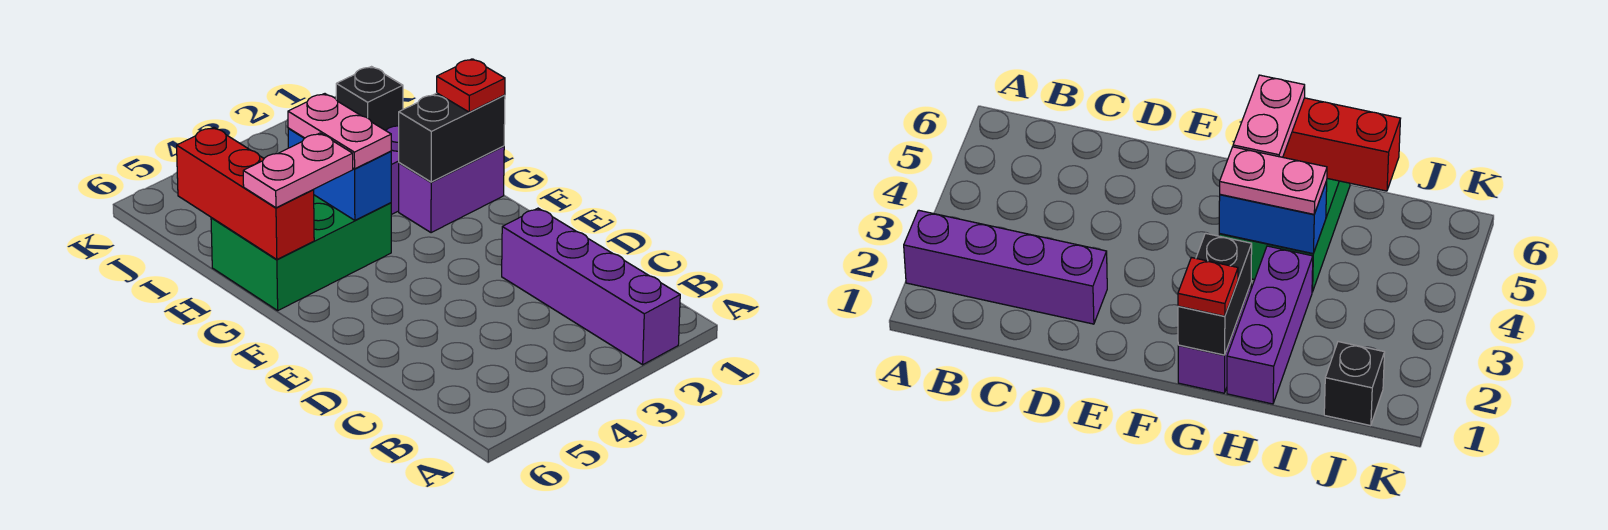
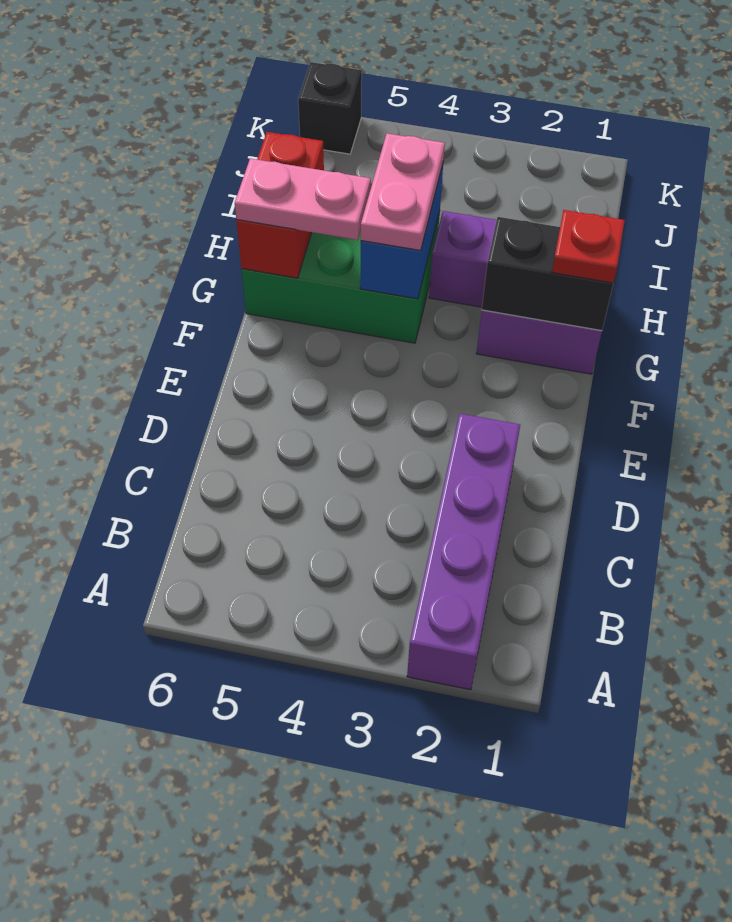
red brick G6:I6 level 2 -> red brick G6:H6 level 2
black brick J1 level 1 -> black brick K6 level 1

